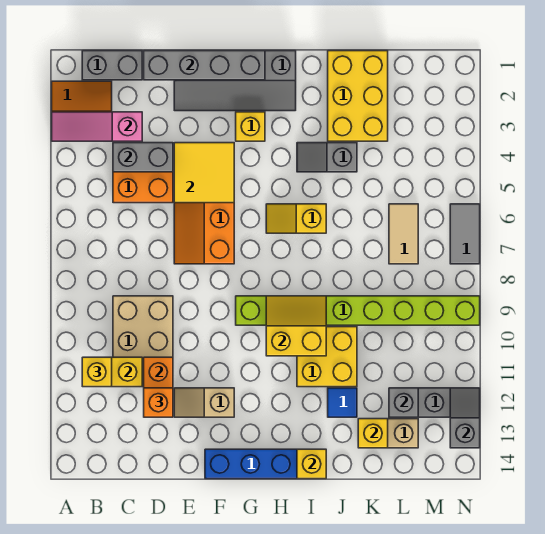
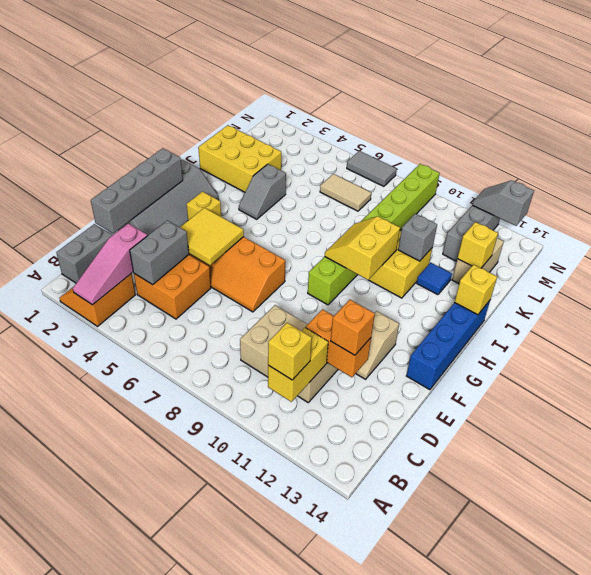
yellow slope H6:I6 level 1 top I -> none
grey brick L12 level 2 -> grey brick J11 level 2

